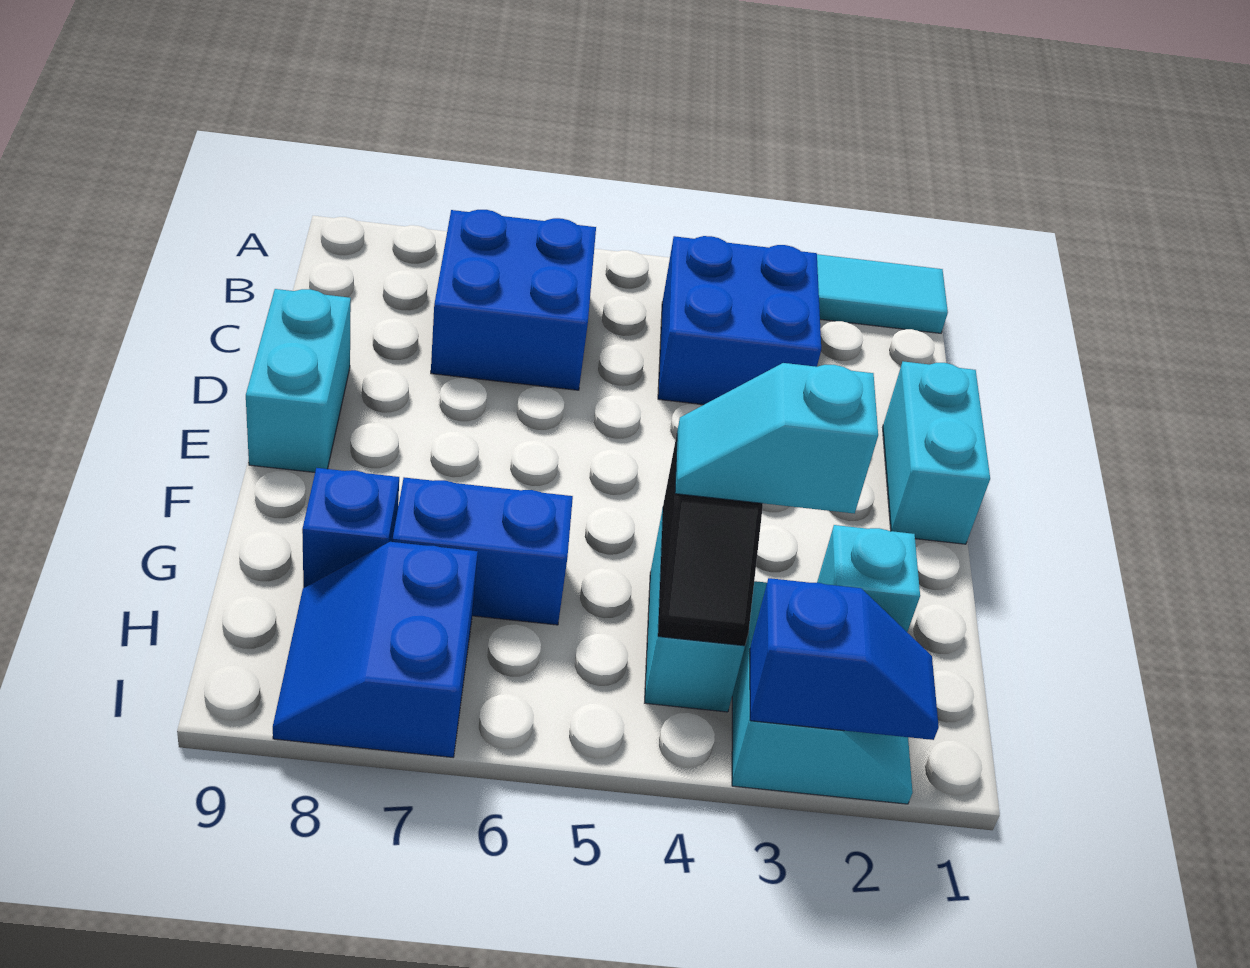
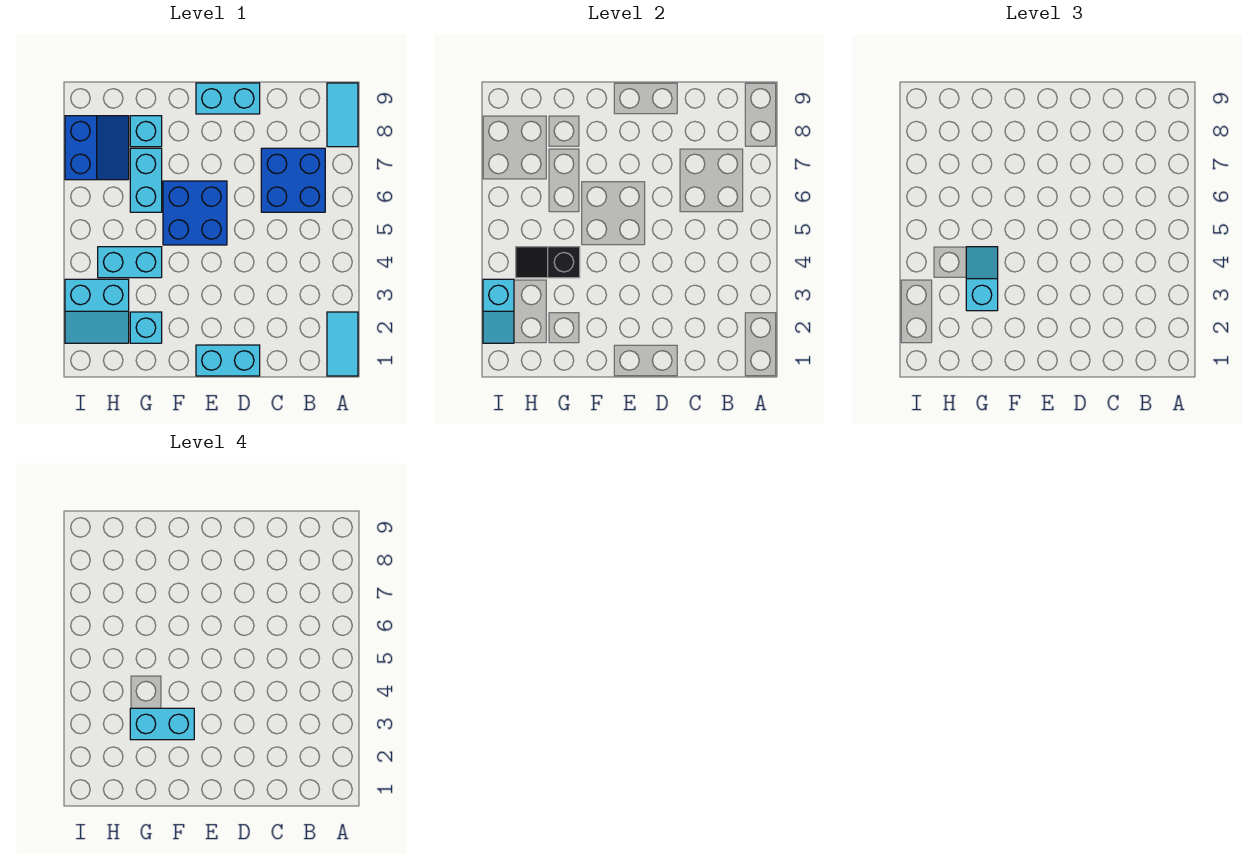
none -> cyan tile A8:A9 level 1
blue brick B3:C4 level 1 -> blue brick E5:F6 level 1
none -> cyan brick F3:G3 level 4
blue brick G6:G7 level 1 -> cyan brick G6:G7 level 1
blue brick G8 level 1 -> cyan brick G8 level 1
blue slope H7:I8 level 1 top 7 -> blue slope H7:I8 level 1 top I
blue slope I2:I3 level 2 top 3 -> cyan slope I2:I3 level 2 top 3

